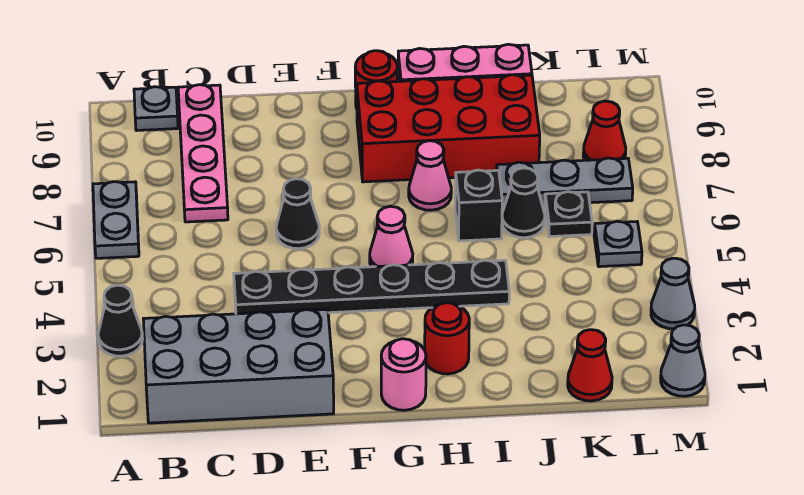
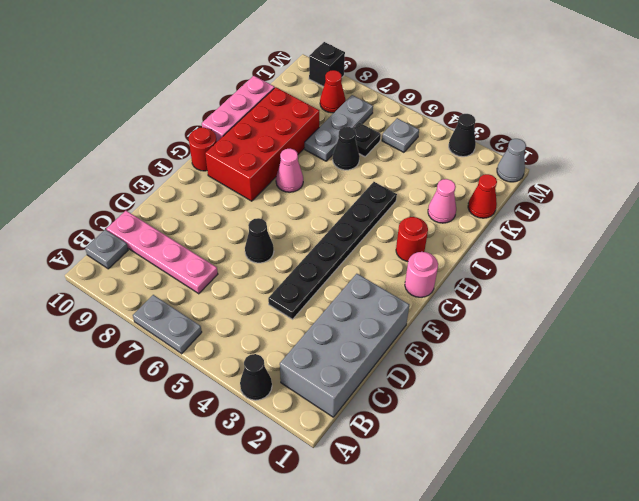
pink cone G5 level 1 -> pink cone J2 level 1
black brick I6 level 1 -> black brick M9 level 1
grey cone M3 level 1 -> black cone M3 level 1

